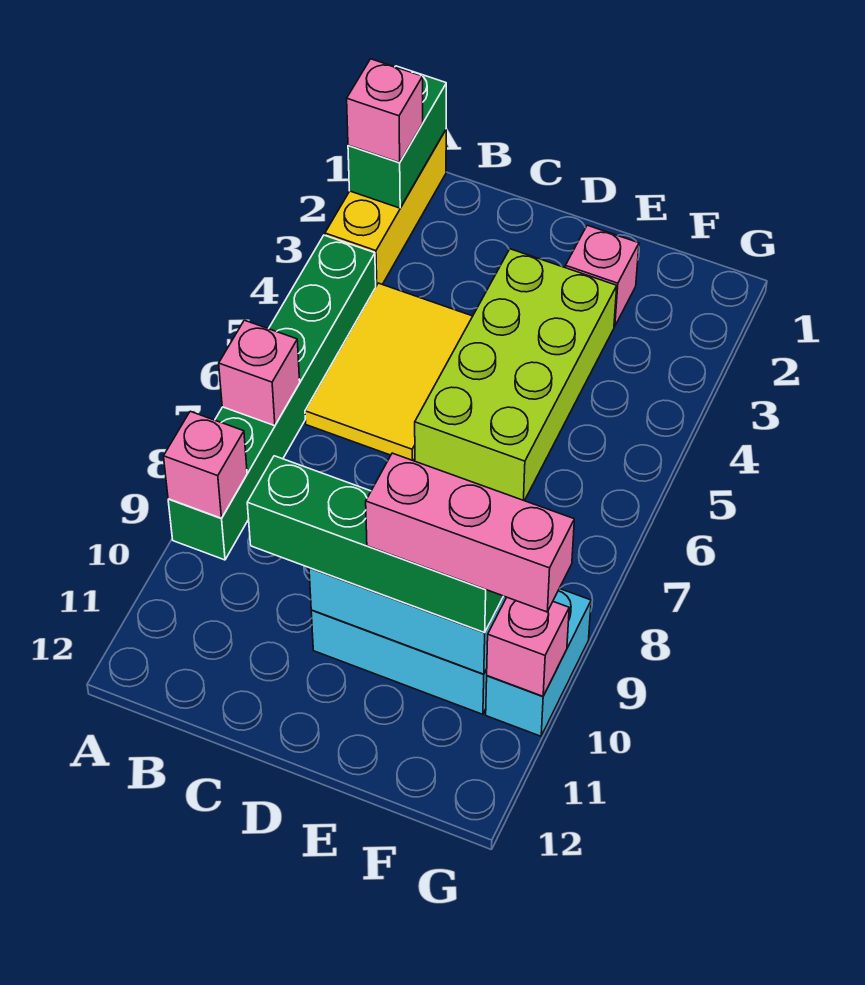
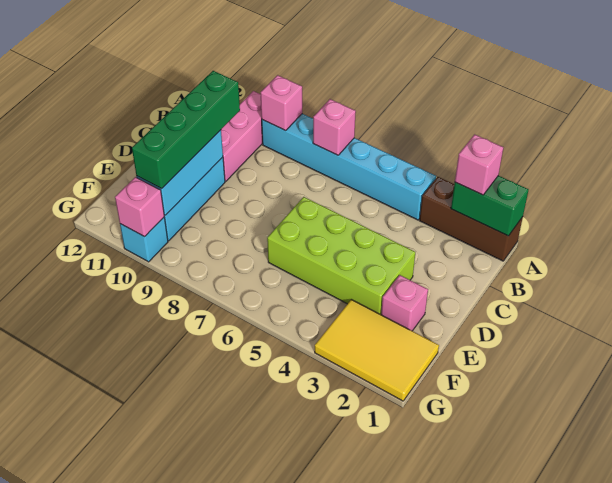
yellow brick A1:A3 level 1 -> brown brick A1:A3 level 1
green brick A4:A9 level 1 -> cyan brick A4:A9 level 1
yellow tile B4:C6 level 1 -> yellow tile F1:G3 level 1
pink brick E10:G10 level 4 -> pink brick A10:C10 level 1
cyan brick G9:G10 level 1 -> cyan brick G10 level 1

